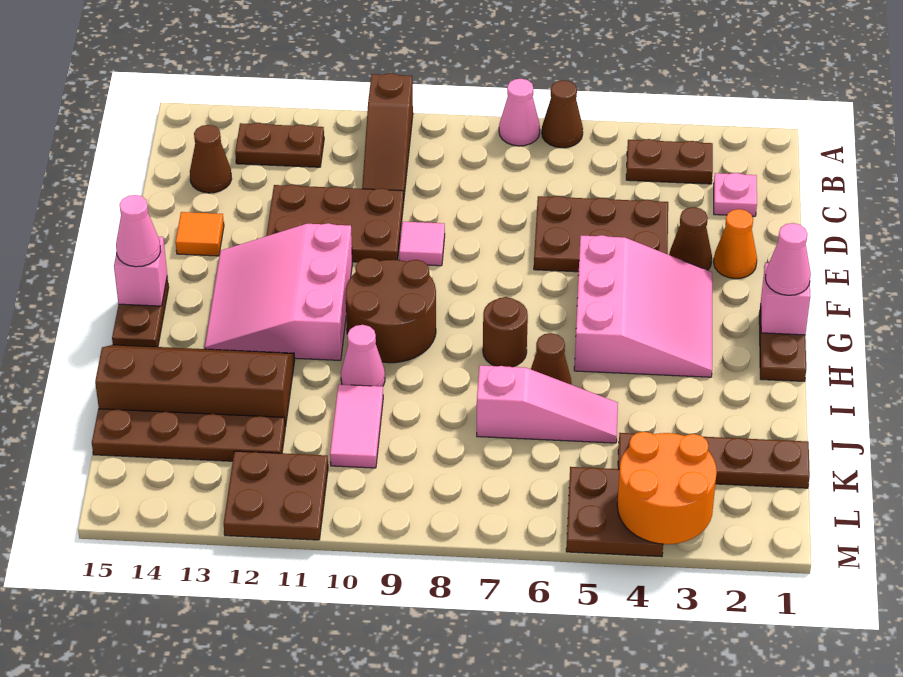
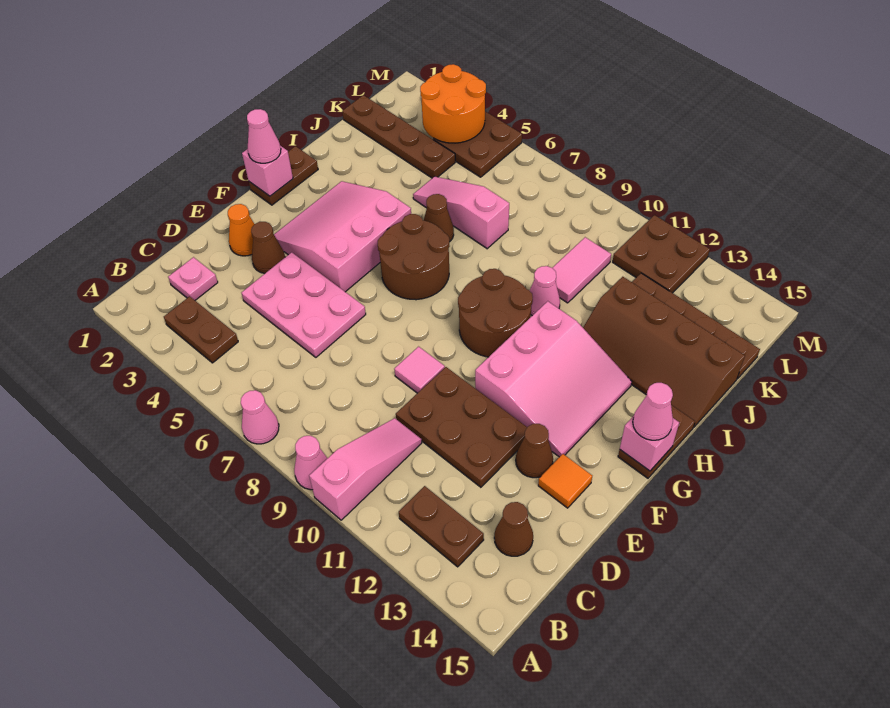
brown cone A6 level 1 -> brown cone E13 level 1
none -> pink cone A9 level 1
brown slope A10:C10 level 1 top A -> pink slope A10:C10 level 1 top A
brown plate D4:E6 level 1 -> pink plate D4:E6 level 1
brown round brick H7 level 1 -> brown round brick G6:H7 level 1

